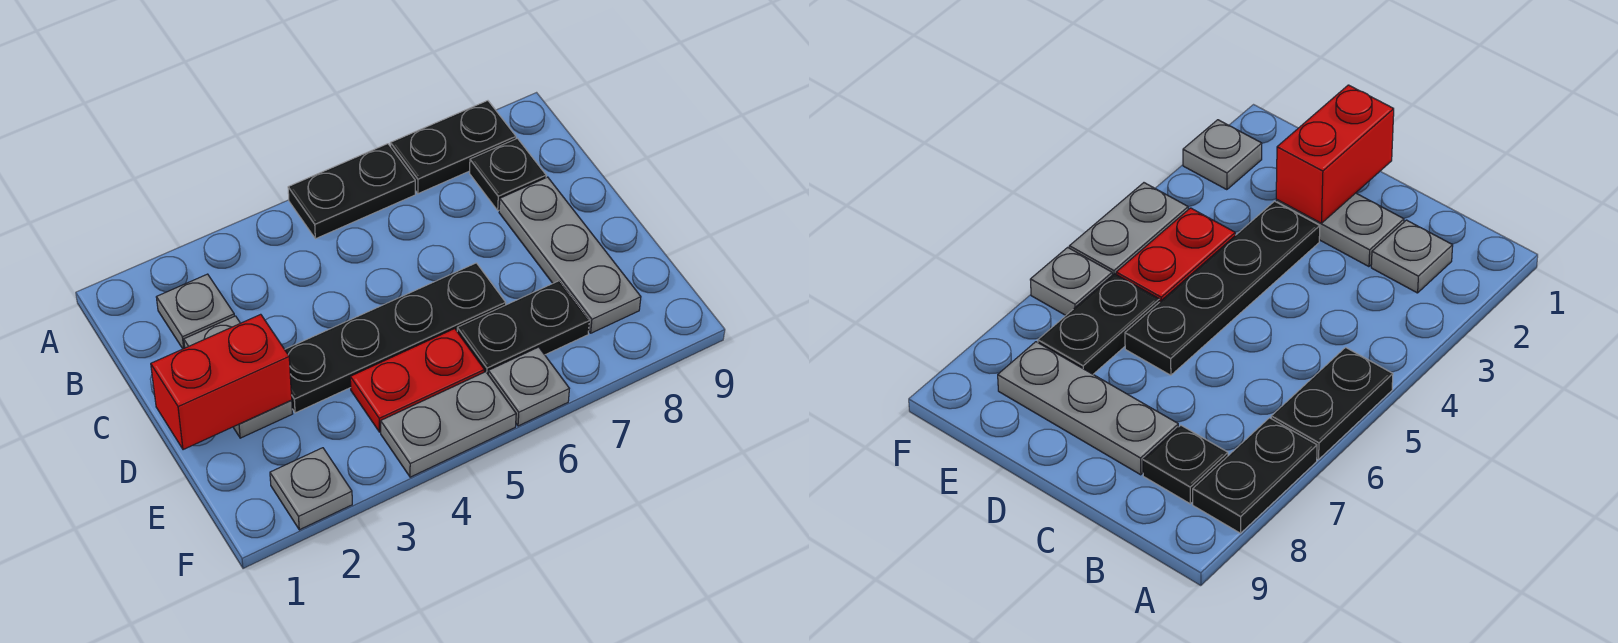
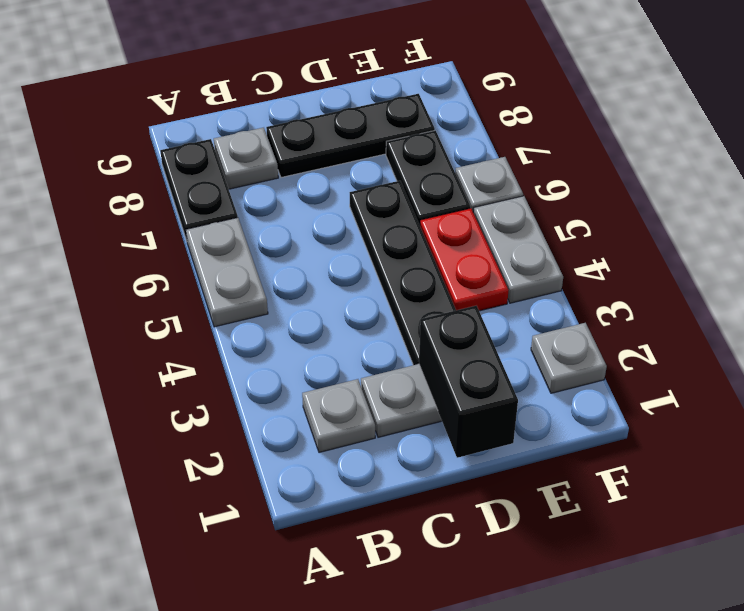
black plate A5:A6 level 1 -> grey plate A5:A6 level 1
black plate B8 level 1 -> grey plate B8 level 1
grey plate C8:E8 level 1 -> black plate C8:E8 level 1
red brick D1:D2 level 2 -> black brick D1:D2 level 2

